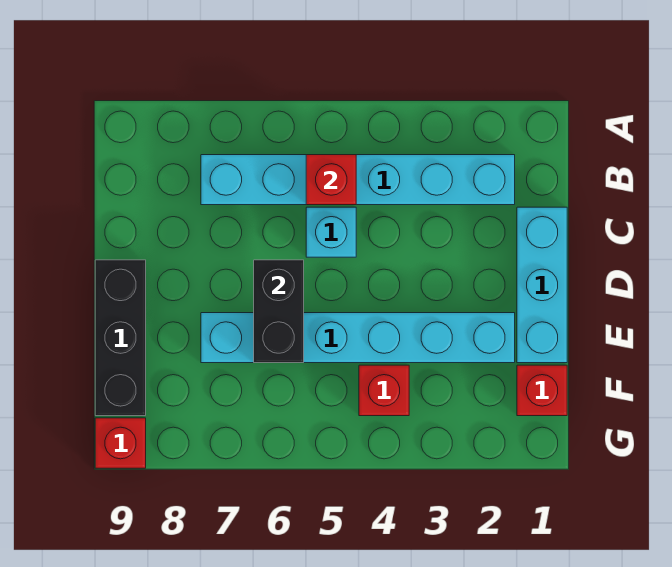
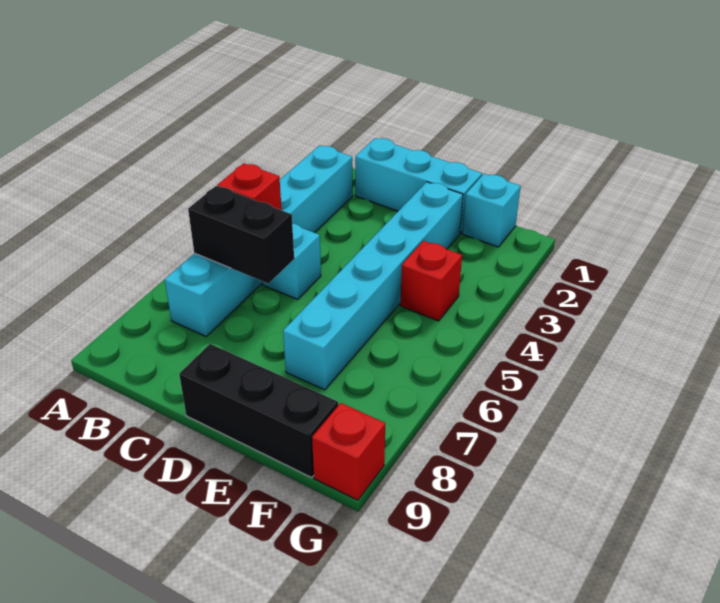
black brick D6:E6 level 2 -> black brick B6:C6 level 2
red brick F1 level 1 -> cyan brick F1 level 1

